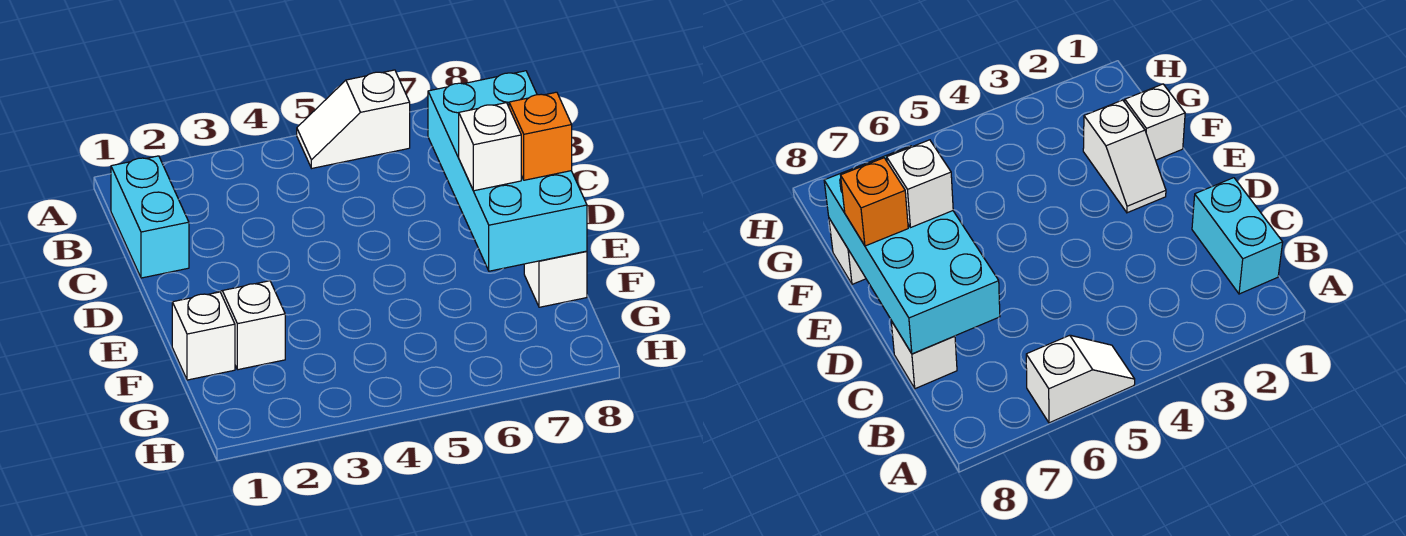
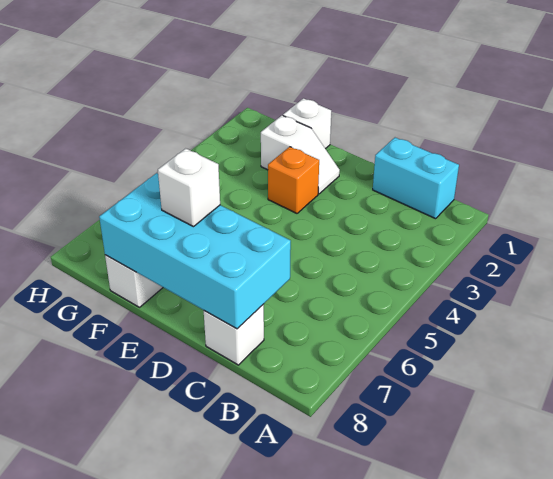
white slope A5:A6 level 1 top 6 -> none
orange brick E8 level 3 -> orange brick E3 level 1

